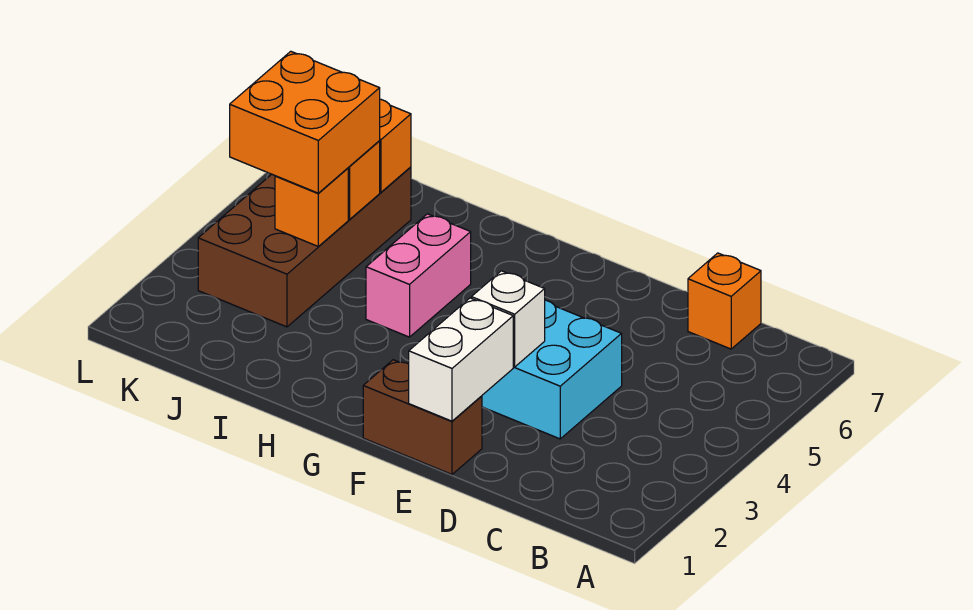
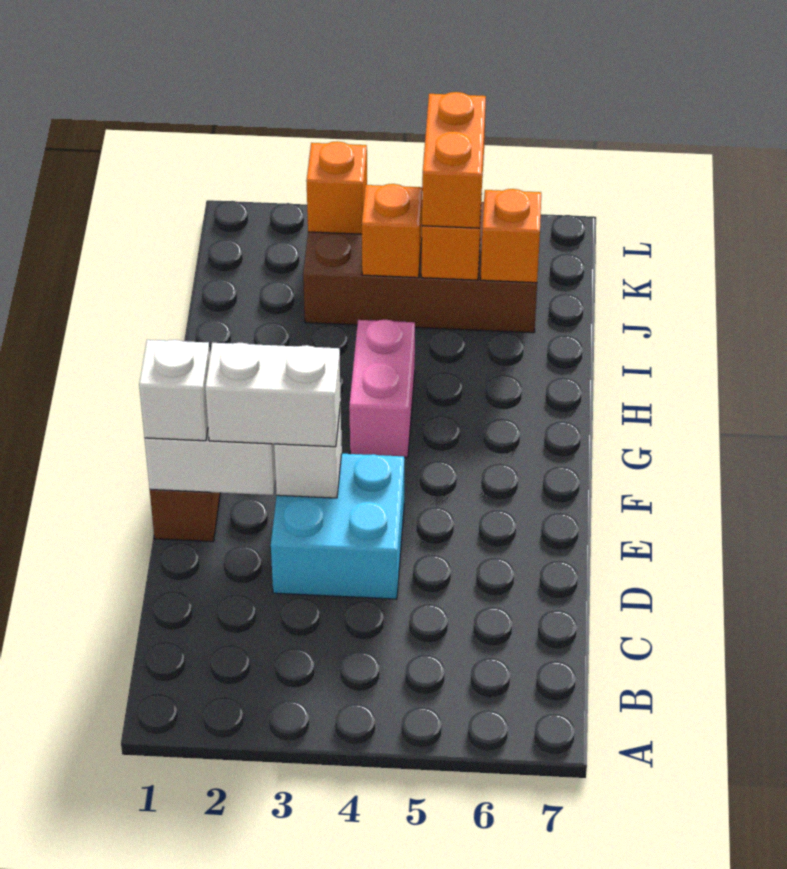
orange brick C7 level 1 -> orange brick K3 level 2
none -> white brick E1 level 3
none -> white brick E2:E3 level 3
pink brick H4:H5 level 1 -> pink brick G4:H4 level 1
orange brick J4:K5 level 3 -> orange brick J5:K5 level 3

